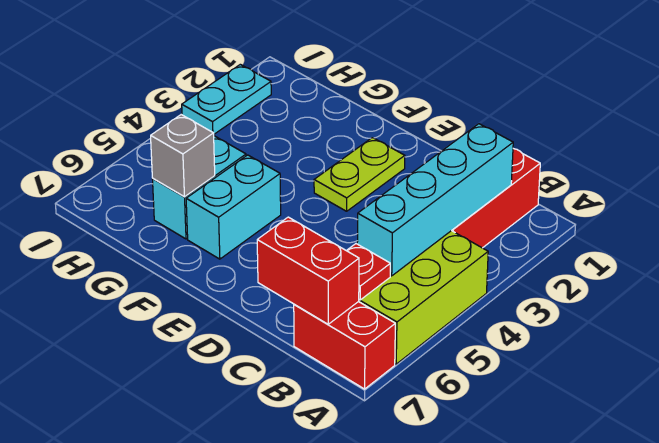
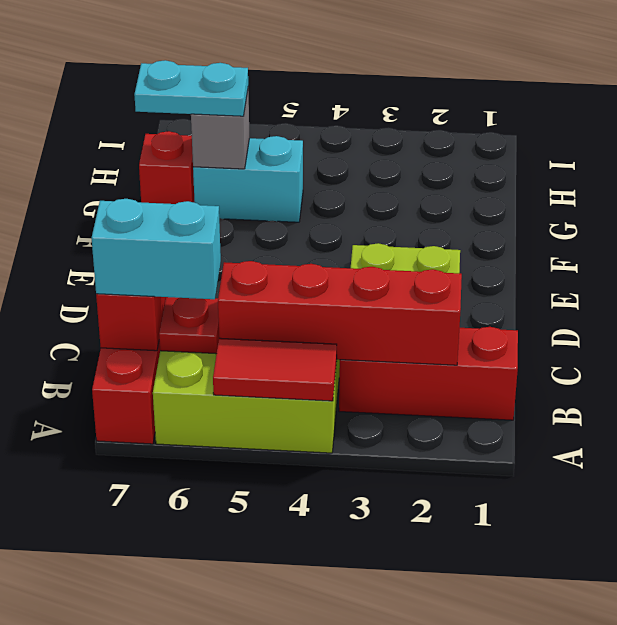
none -> red tile A4:A5 level 2
cyan brick B2:B5 level 2 -> red brick B2:B5 level 2
cyan brick F5:F6 level 1 -> cyan brick B6:B7 level 3
none -> red brick G7 level 1
cyan plate I2:I3 level 1 -> cyan plate G6:G7 level 3

